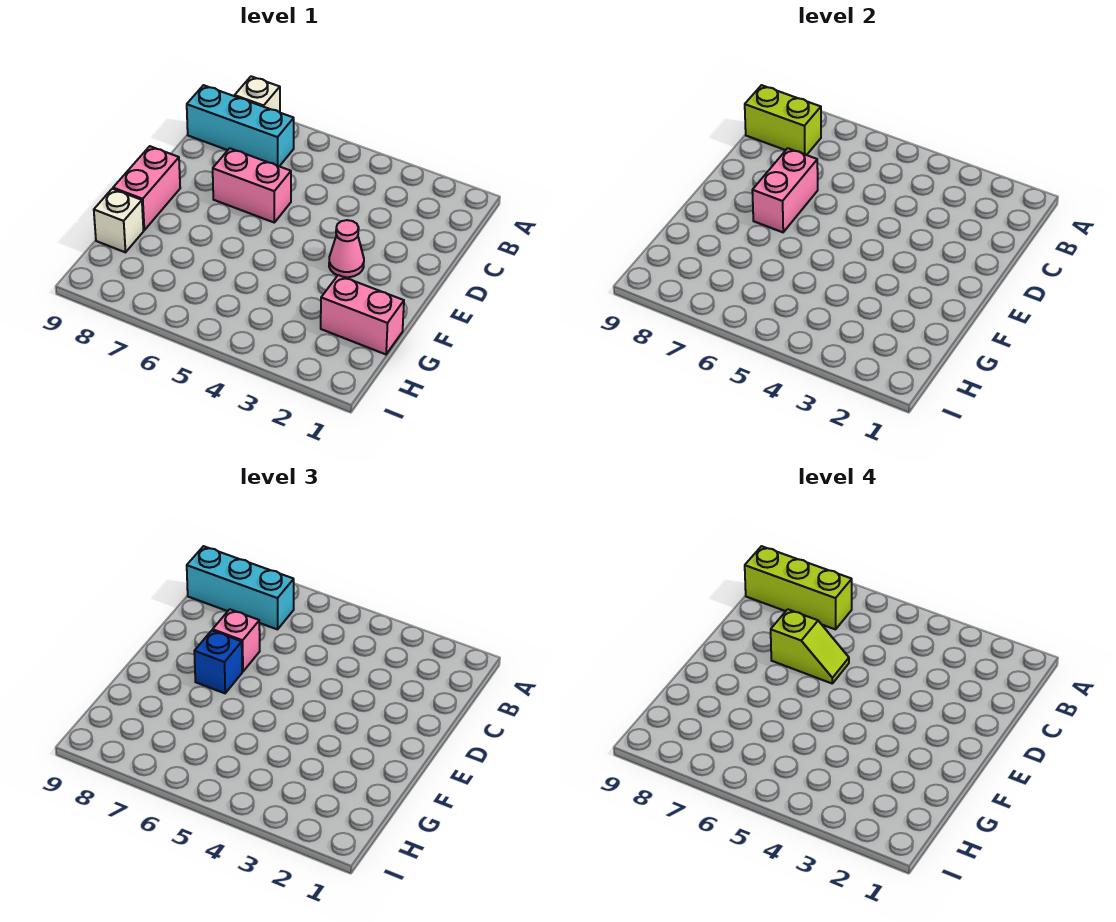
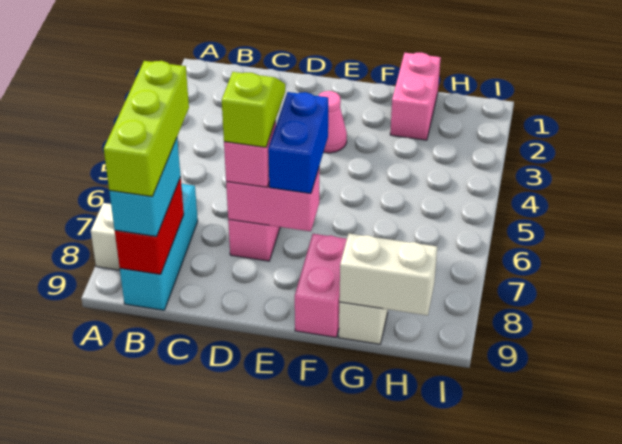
cyan brick B7:B9 level 3 -> cyan brick B8:B9 level 3
lime brick B8:B9 level 2 -> red brick B8:B9 level 2
blue brick E7 level 3 -> blue brick E6:E7 level 3
pink brick E9:F9 level 1 -> pink brick F8:F9 level 1
none -> white brick G9:H9 level 2

